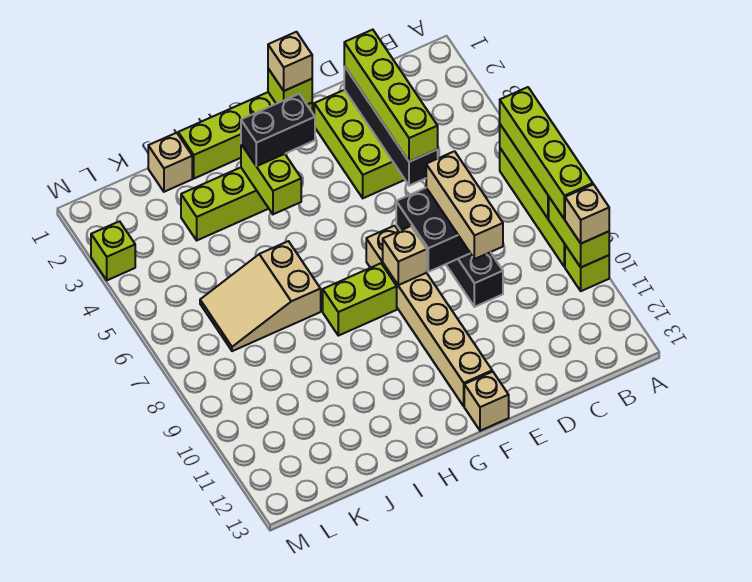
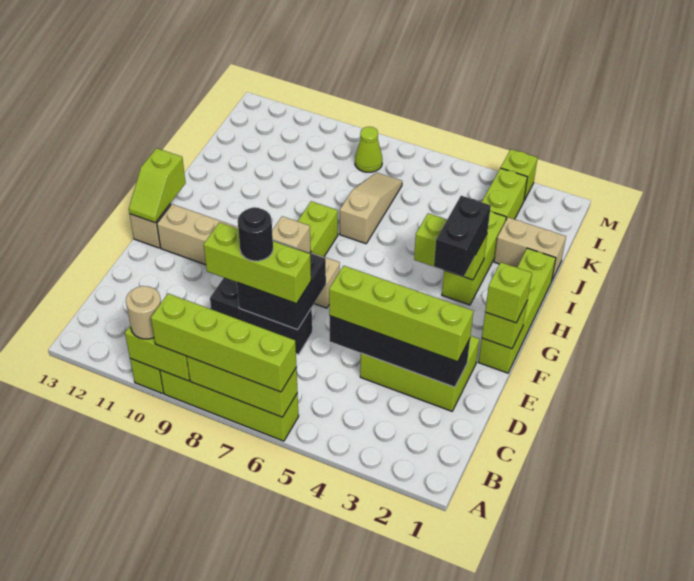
tan brick A10 level 3 -> tan round brick A10 level 3
tan brick D7:D9 level 3 -> lime brick D7:D9 level 3
none -> black round brick D8 level 4
tan brick F1 level 3 -> lime brick F1 level 3
none -> lime slope F13:G13 level 2 top G
tan slope I6:K7 level 1 top I -> tan slope I7:K7 level 1 top I
tan brick J1 level 1 -> tan brick J1:J2 level 1
none -> lime brick K3:L3 level 1
none -> lime cone L8 level 1

